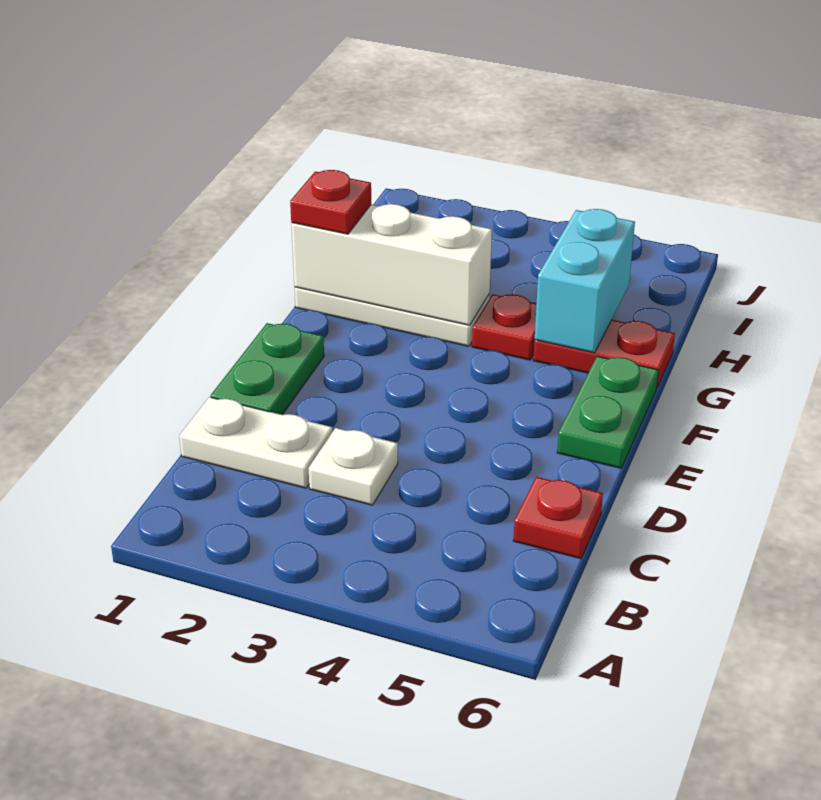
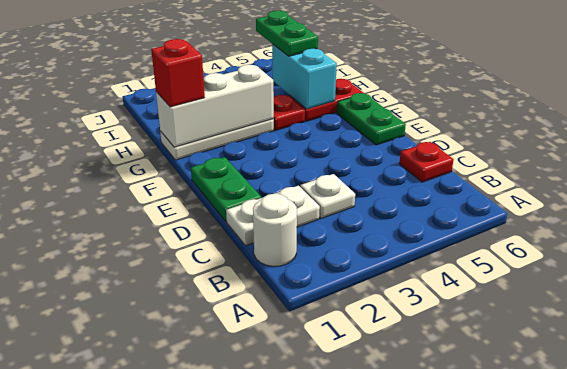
none -> white round brick B1 level 1
red plate G1 level 3 -> red brick G1 level 3
none -> green plate H5:I5 level 3

